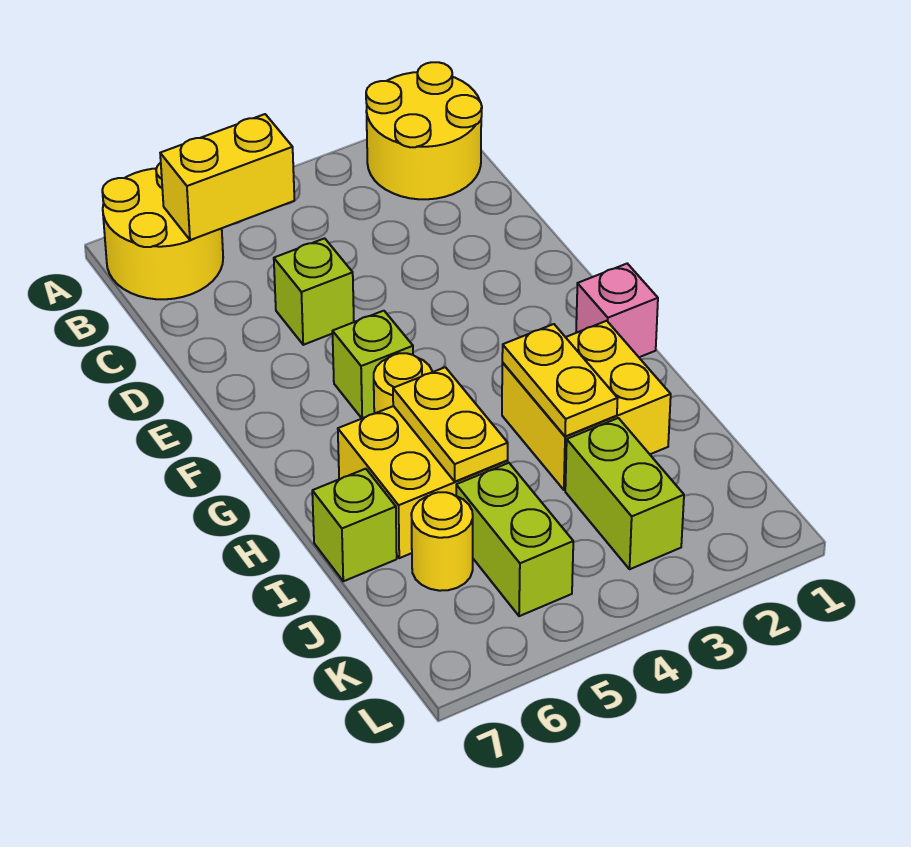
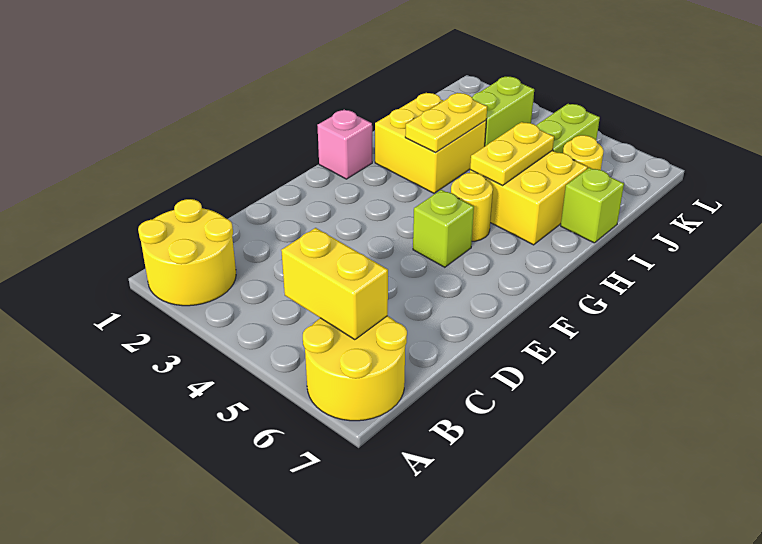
lime brick D5 level 1 -> none

